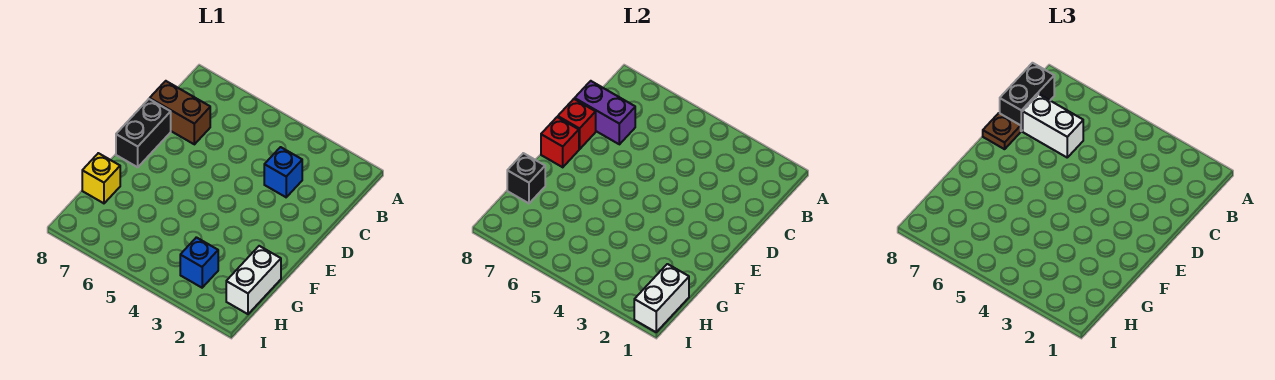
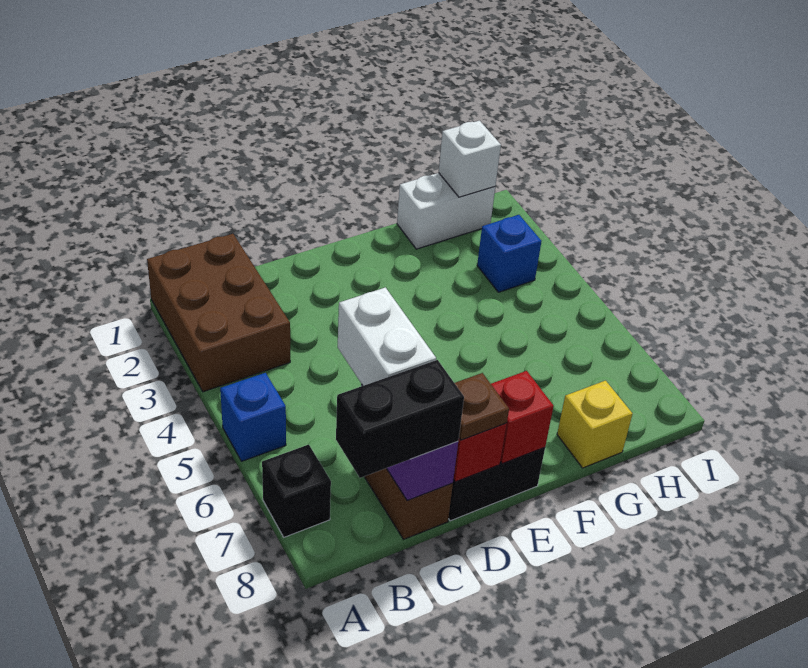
none -> brown brick A1:B3 level 1
blue brick C3 level 1 -> blue brick A5 level 1
black brick G8 level 2 -> black brick A7 level 1
white brick H1:I1 level 2 -> white brick H1 level 2

